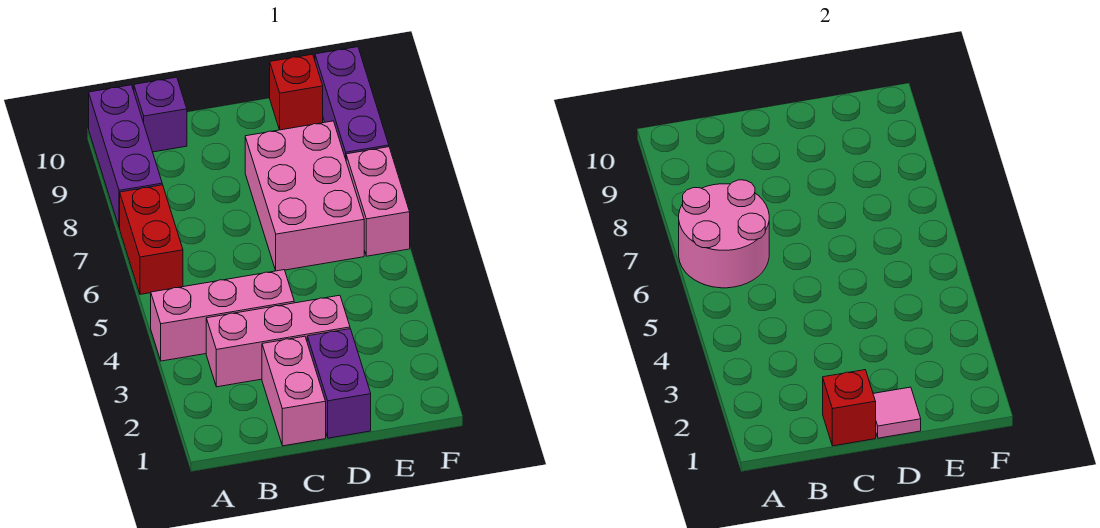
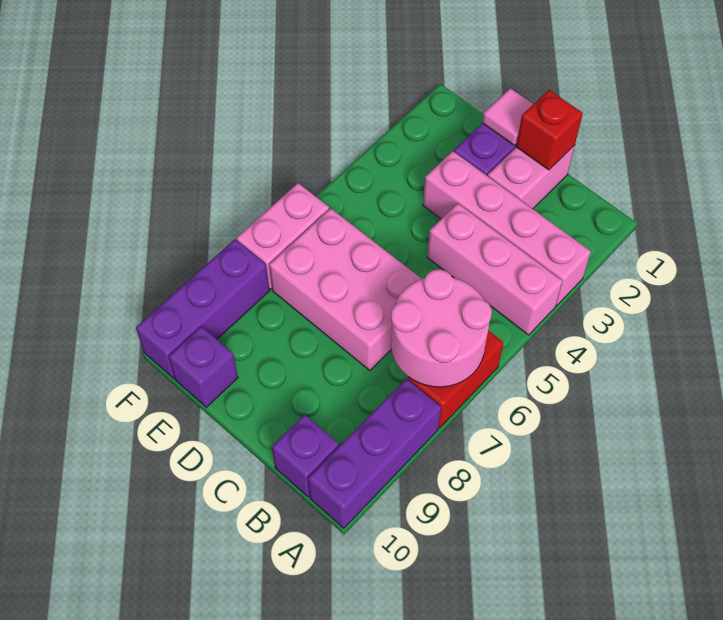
pink brick B3:D3 level 1 -> pink brick A3:D3 level 1
pink brick D6:E8 level 1 -> pink brick C6:E7 level 1
red brick E10 level 1 -> purple brick E10 level 1

